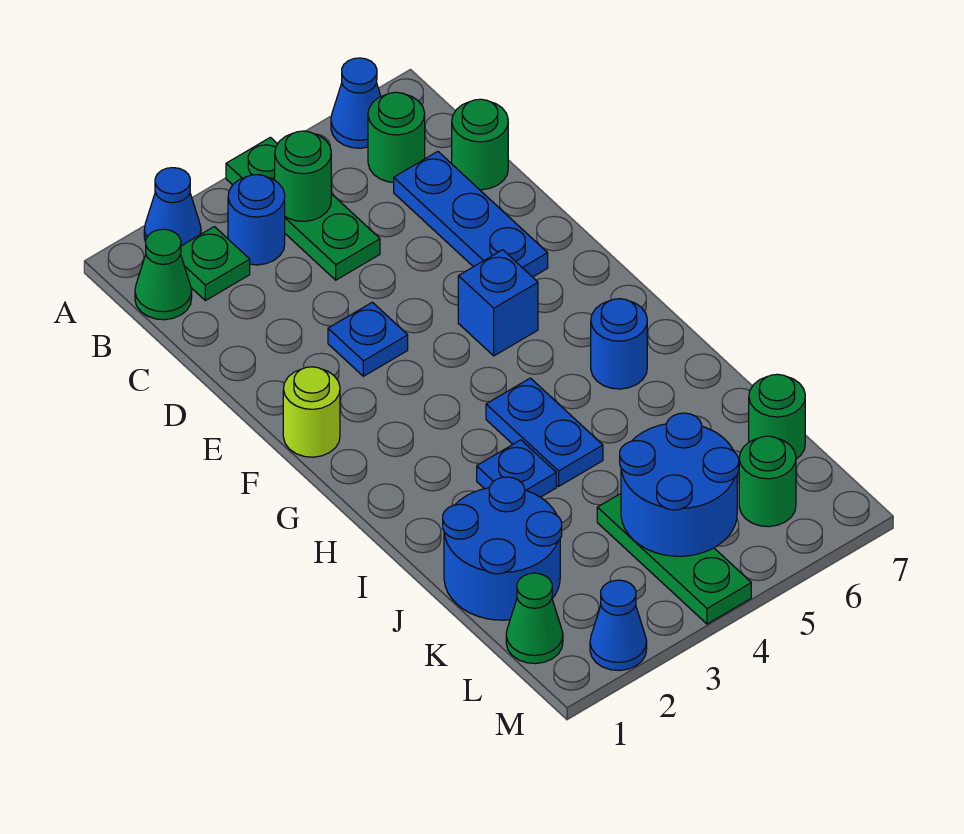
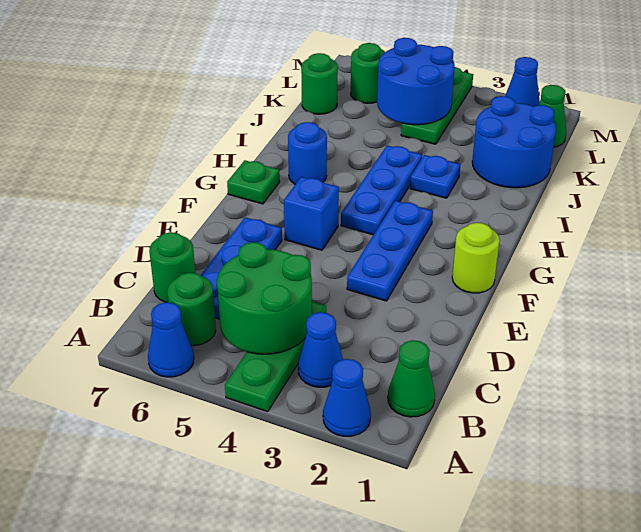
green plate B2 level 1 -> green plate G7 level 1
blue round brick B3 level 1 -> blue cone B3 level 1
green round brick B4 level 2 -> green round brick B4:C5 level 2
blue plate E3 level 1 -> blue plate E3:G3 level 1
blue plate H4:I4 level 1 -> blue plate G4:I4 level 1

